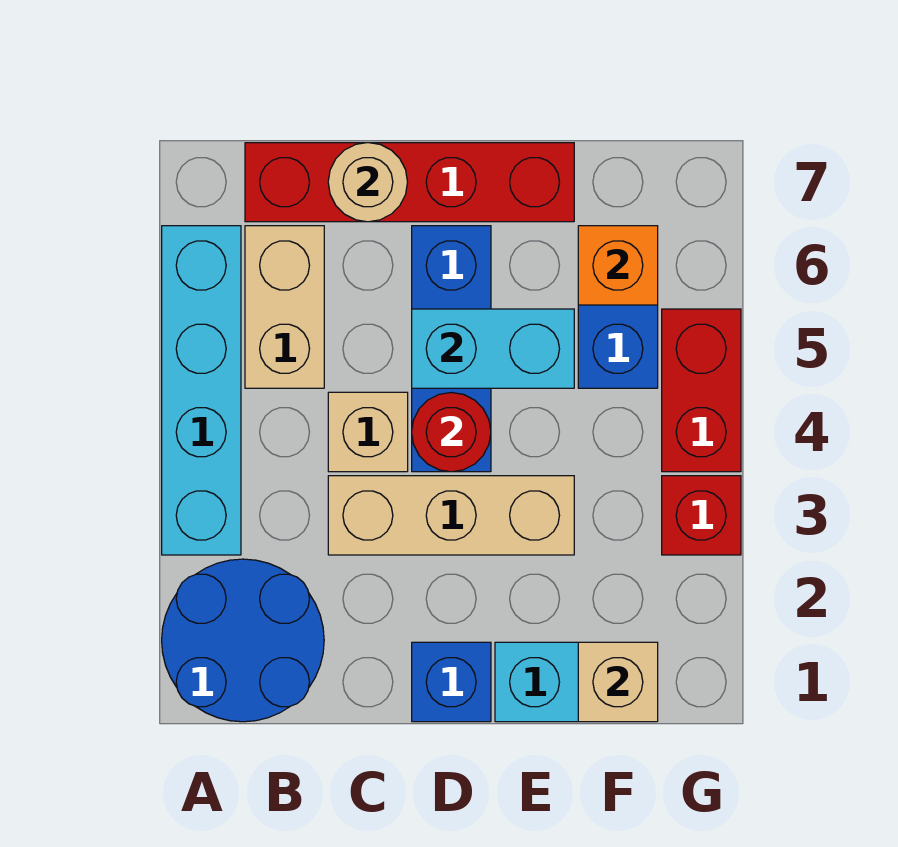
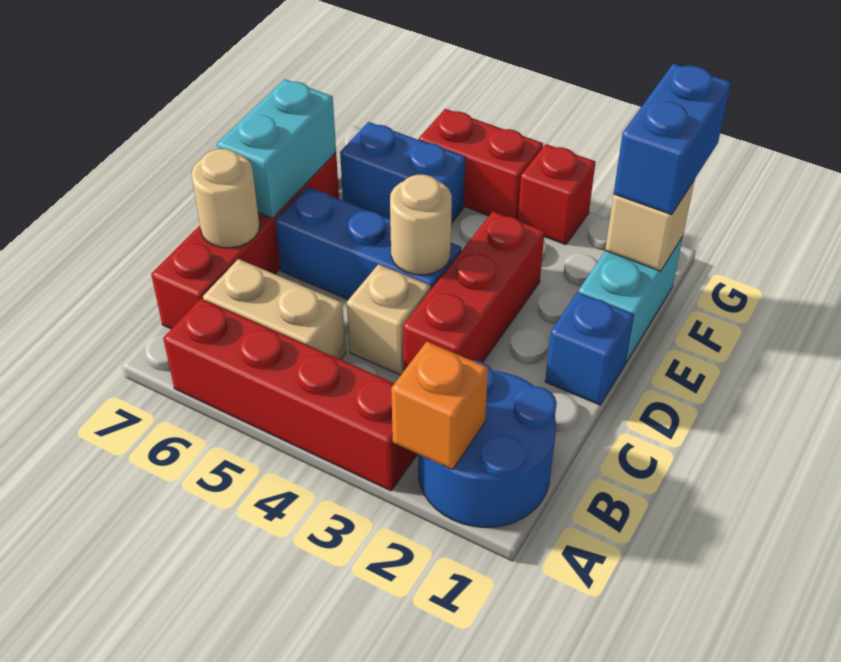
cyan brick A3:A6 level 1 -> red brick A3:A6 level 1
tan brick C3:E3 level 1 -> red brick C3:E3 level 1
red round brick D4 level 2 -> tan round brick D4 level 2
cyan brick D5:E5 level 2 -> cyan brick D7:E7 level 2
none -> blue brick F1:G1 level 3
orange brick F6 level 2 -> orange brick A2 level 2

